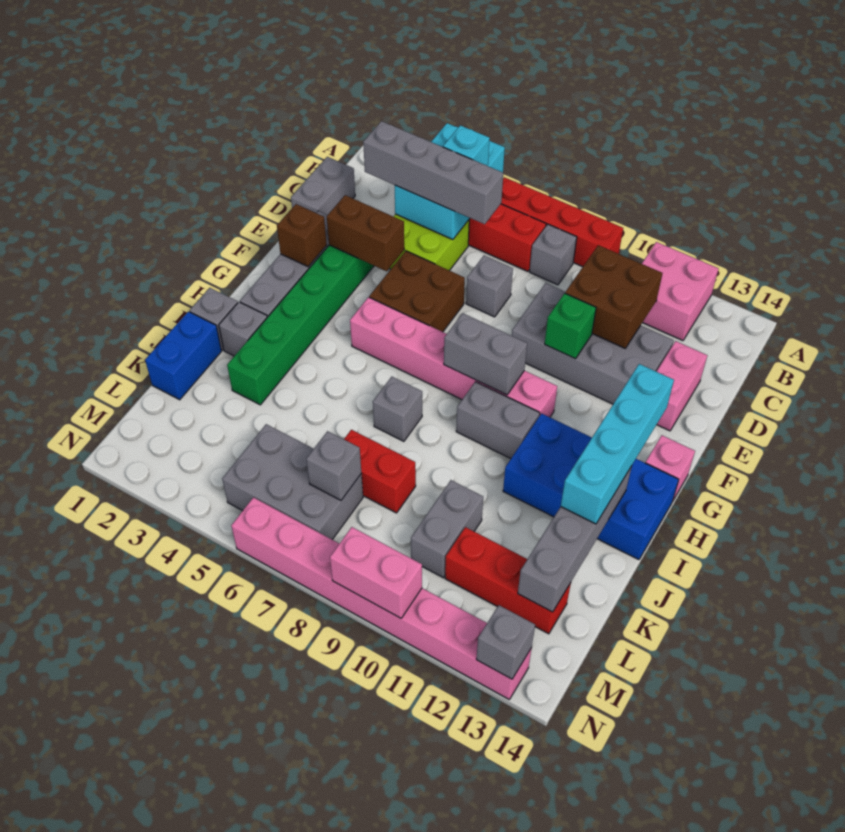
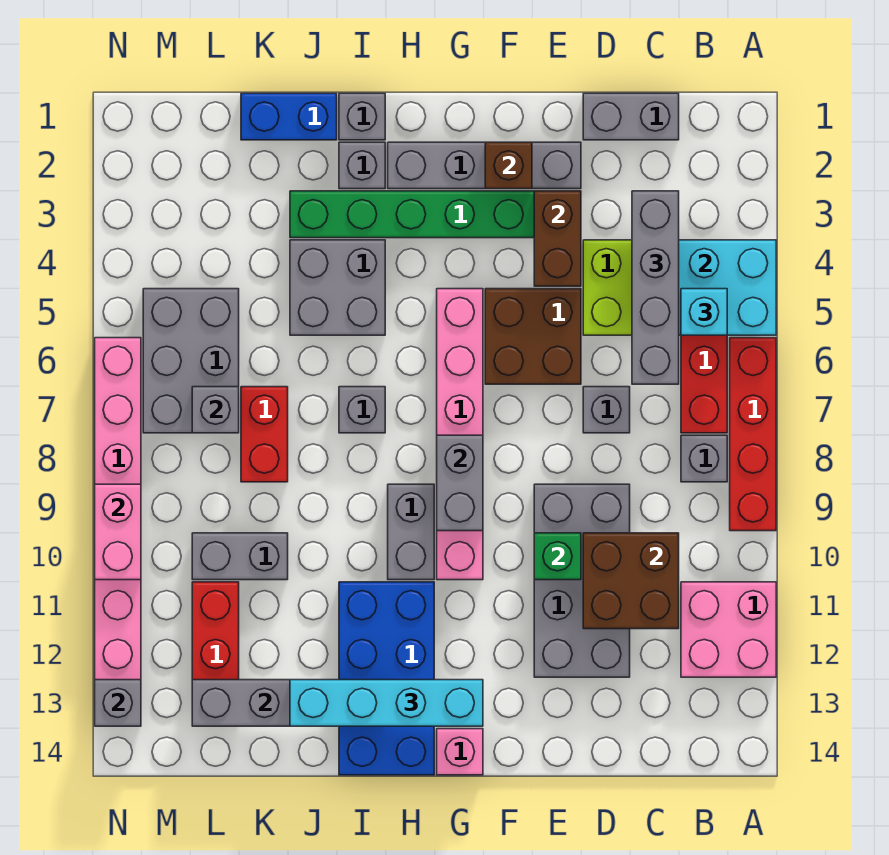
pink brick D13:E13 level 1 -> none
none -> grey brick I4:J5 level 1

